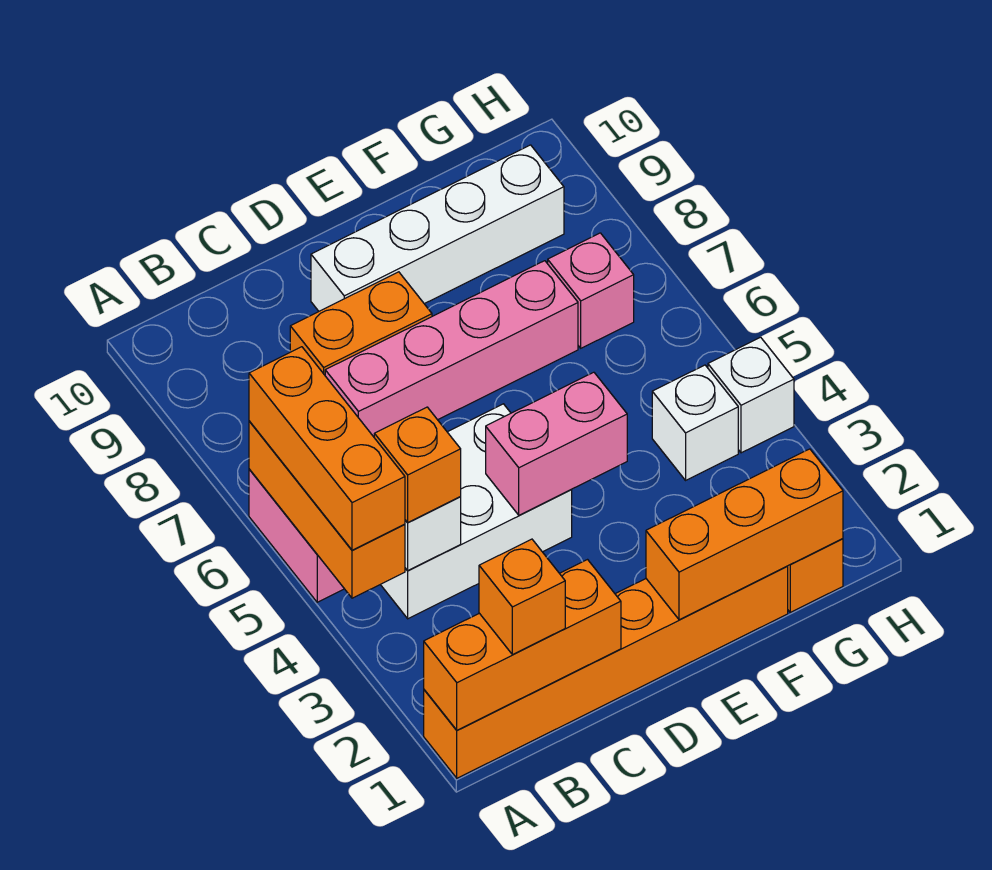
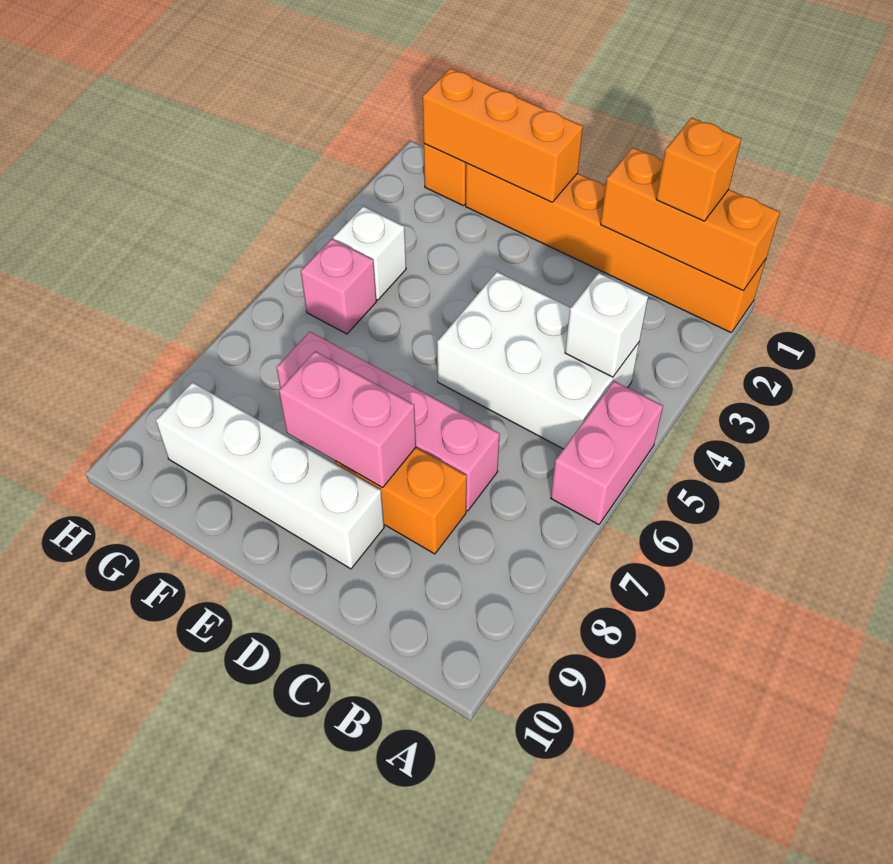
orange brick A4:A6 level 2 -> none
orange brick A4:A6 level 3 -> none
orange brick B4 level 3 -> none
pink brick D4:E4 level 2 -> pink brick D8:E8 level 2
pink brick G7 level 1 -> pink brick G5 level 1
white brick H4 level 1 -> none

